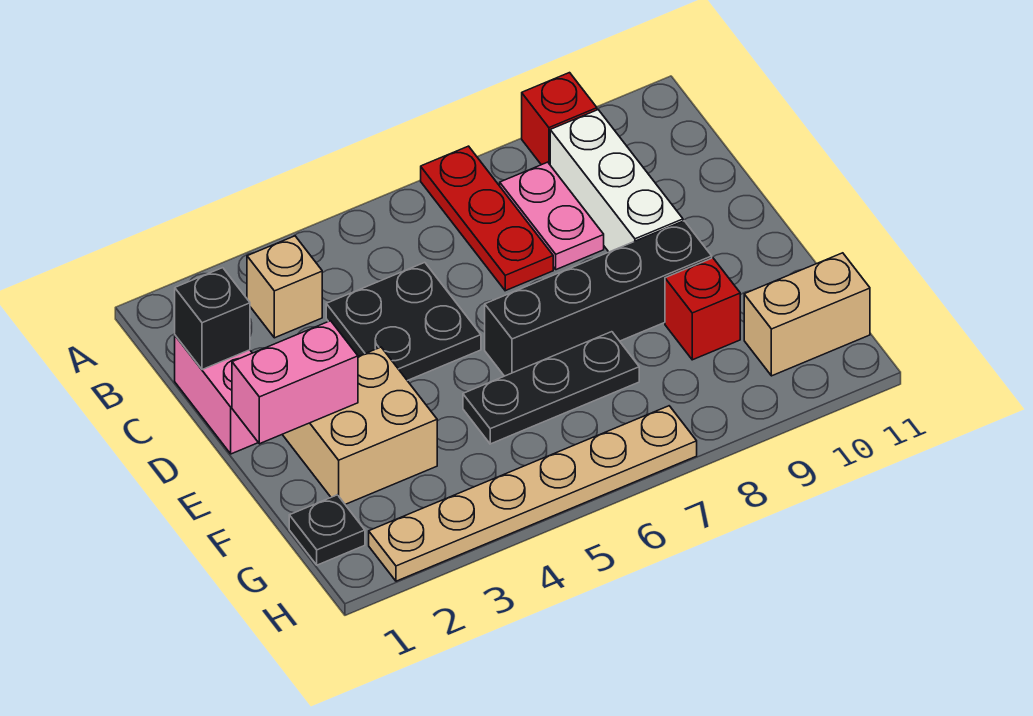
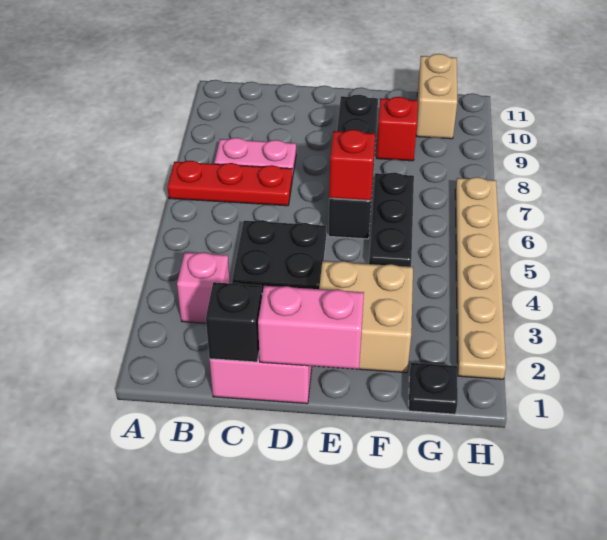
red brick A9 level 1 -> red brick E6 level 2
tan brick B3 level 1 -> pink brick B3 level 1
white brick B9:D9 level 1 -> none
pink brick E1:E2 level 2 -> pink brick D1:E1 level 2

